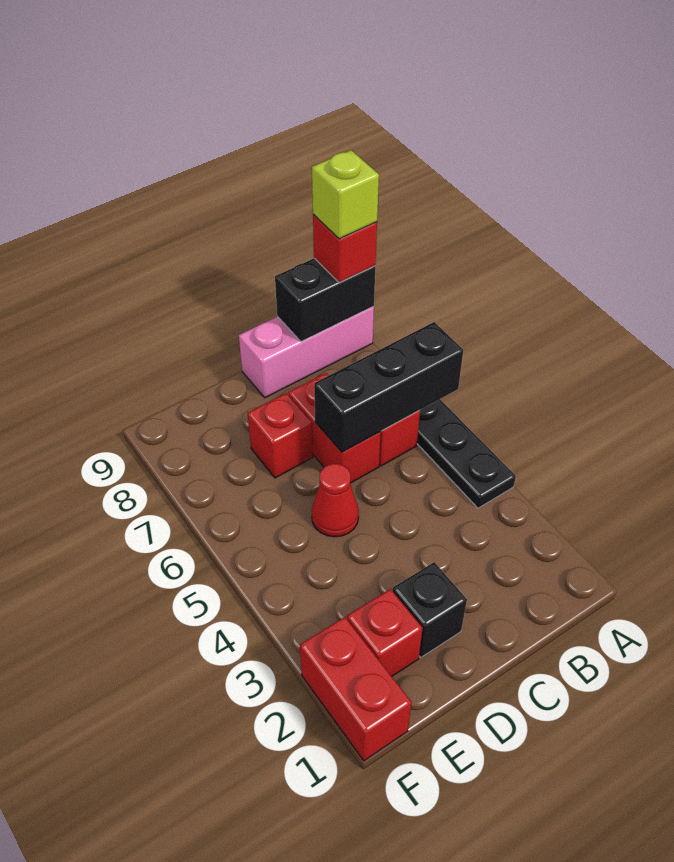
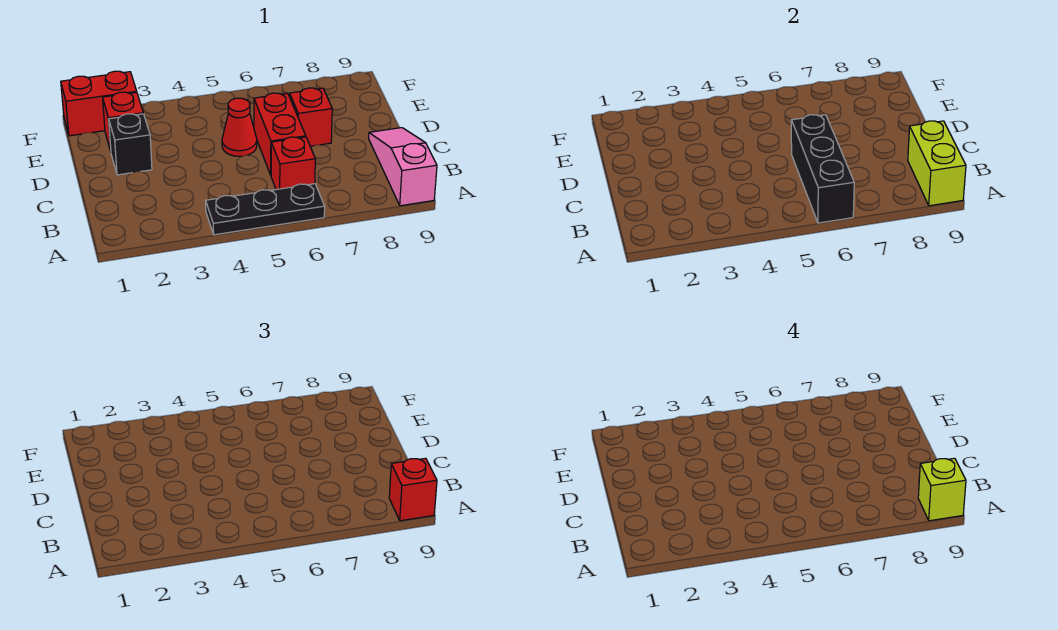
pink brick A9:C9 level 1 -> pink slope A9:C9 level 1 top A
black brick A9:B9 level 2 -> lime brick A9:B9 level 2
red brick C6:C7 level 1 -> red brick C6:D6 level 1

